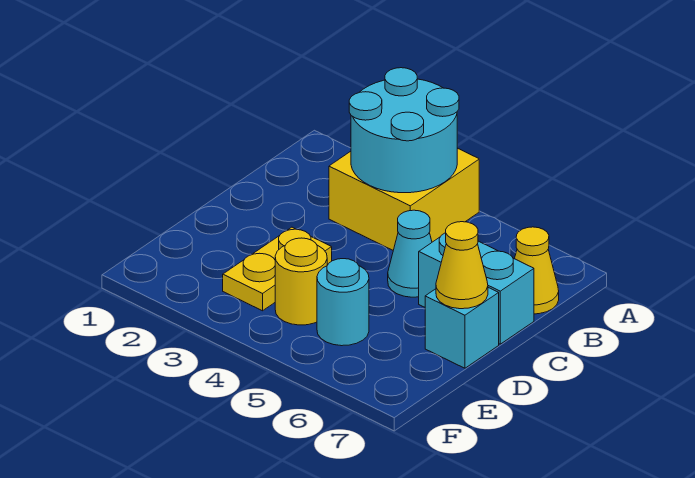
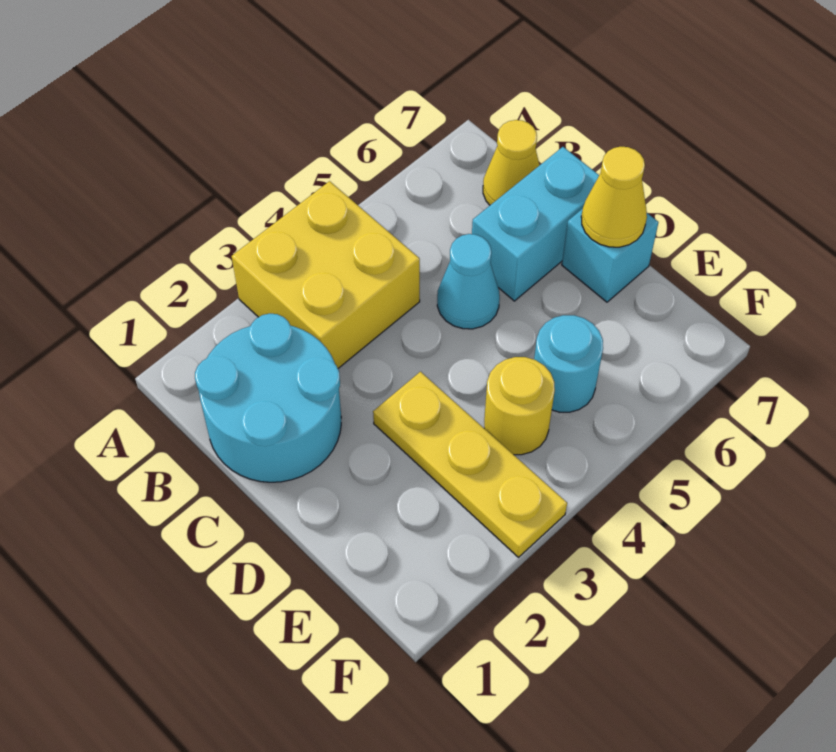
cyan round brick A3:B4 level 2 -> cyan round brick B1:C2 level 1
yellow plate D3:E3 level 1 -> yellow plate D3:F3 level 1

